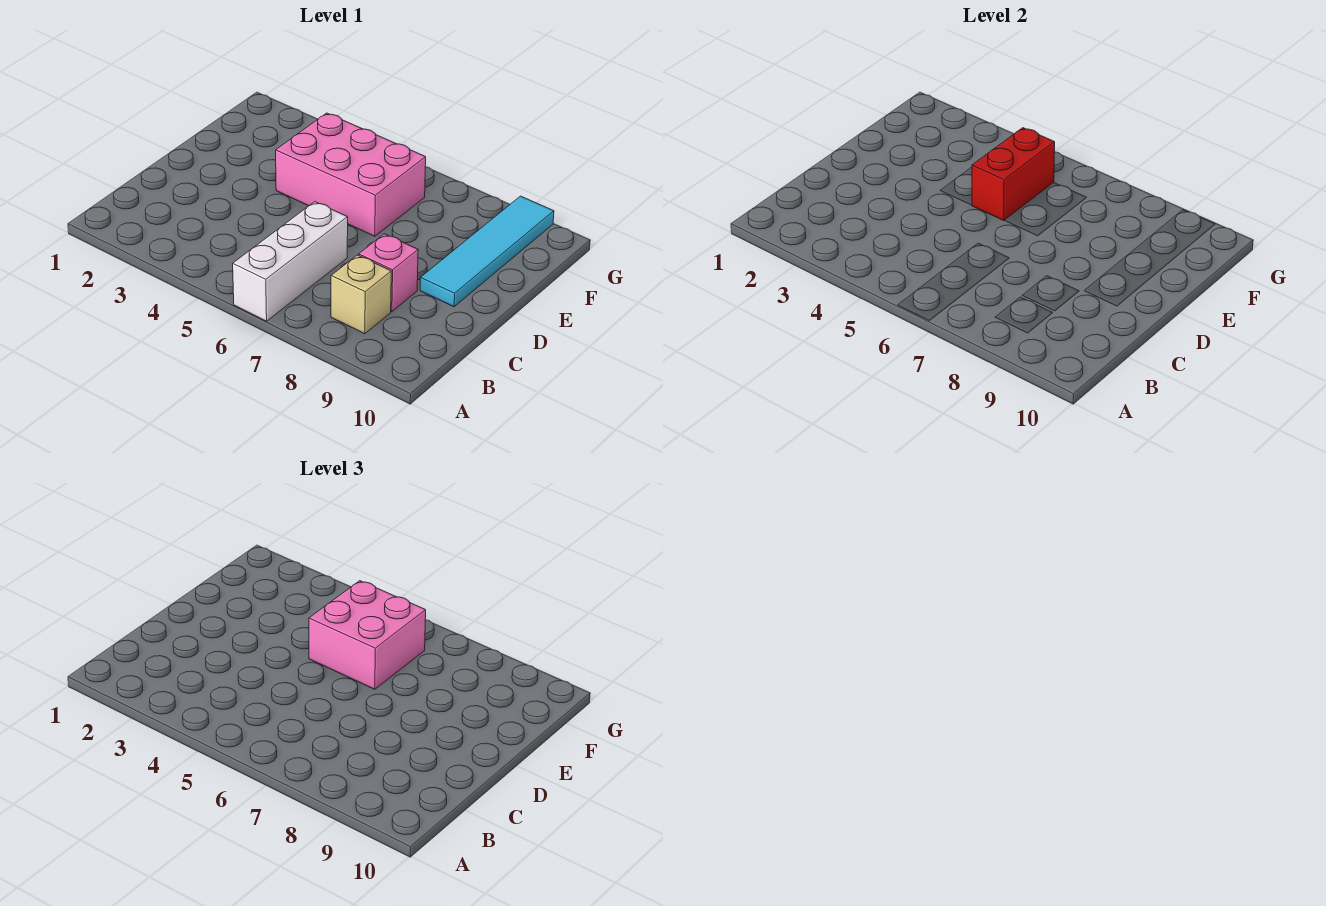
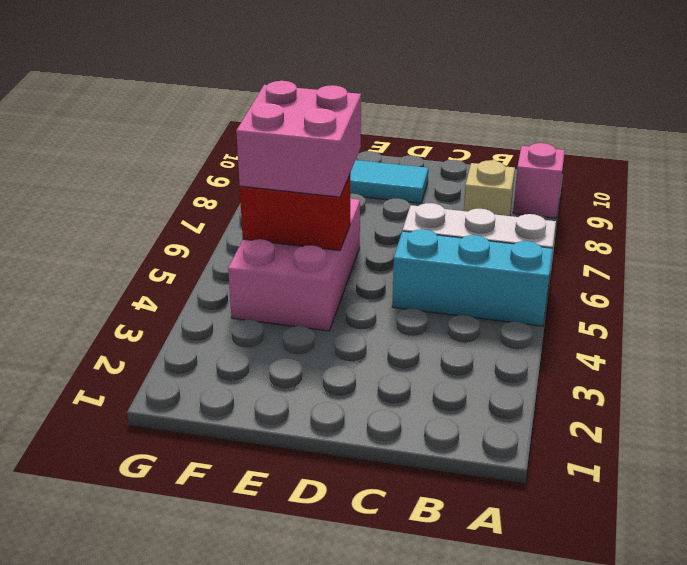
none -> cyan brick A5:C5 level 1
pink brick C8 level 1 -> pink brick A9 level 1

